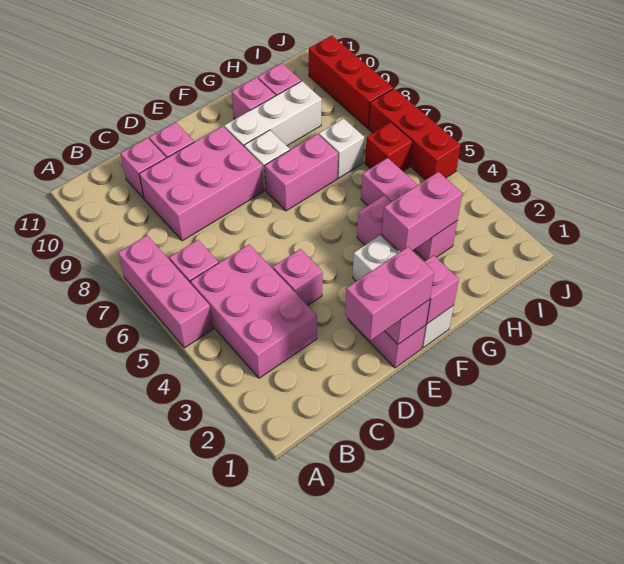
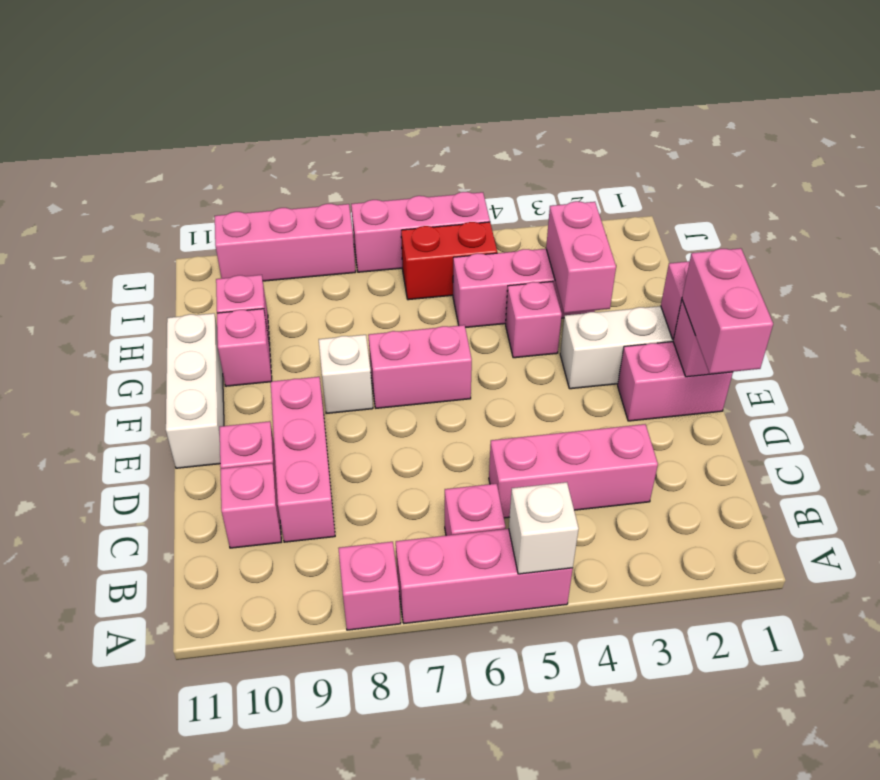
pink brick B3:C5 level 1 -> pink brick C3:C5 level 1
pink brick C8:E9 level 1 -> pink brick C9:E9 level 1
pink brick D4 level 1 -> pink brick A8 level 1
pink brick F7:G7 level 1 -> pink brick F6:F7 level 1
white brick F9:H9 level 1 -> white brick E11:G11 level 1
white brick H7 level 1 -> white brick A5 level 2
red brick I6 level 1 -> red brick I5:I6 level 1
red brick J5:J7 level 1 -> pink brick J5:J7 level 1
red brick J8:J10 level 1 -> pink brick J8:J10 level 1

